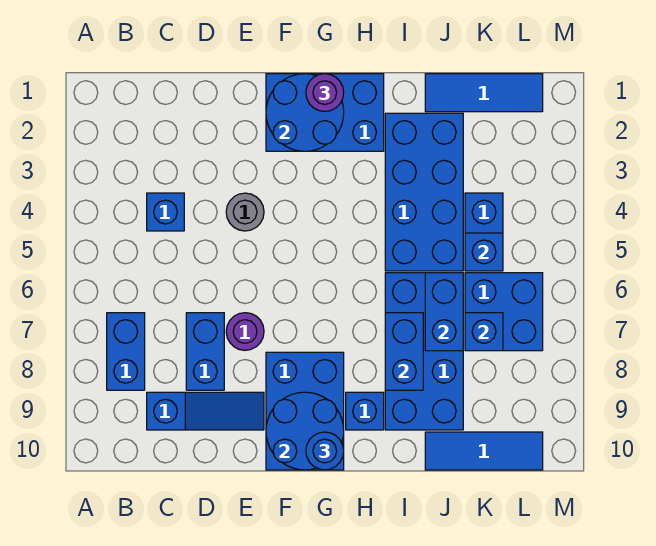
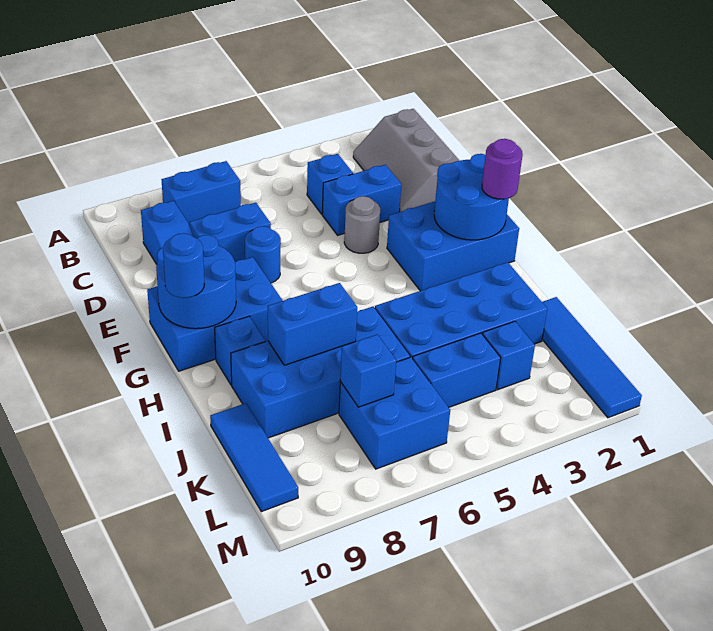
none -> grey slope B1:D2 level 1 top 1
purple round brick E7 level 1 -> blue round brick E7 level 1
blue brick F1:H2 level 1 -> blue brick F1:G3 level 1
blue tile J1:L1 level 1 -> blue tile J1:M1 level 1
blue brick J6:J7 level 2 -> blue brick D3:D4 level 1
blue brick K5 level 2 -> blue brick K3 level 1

